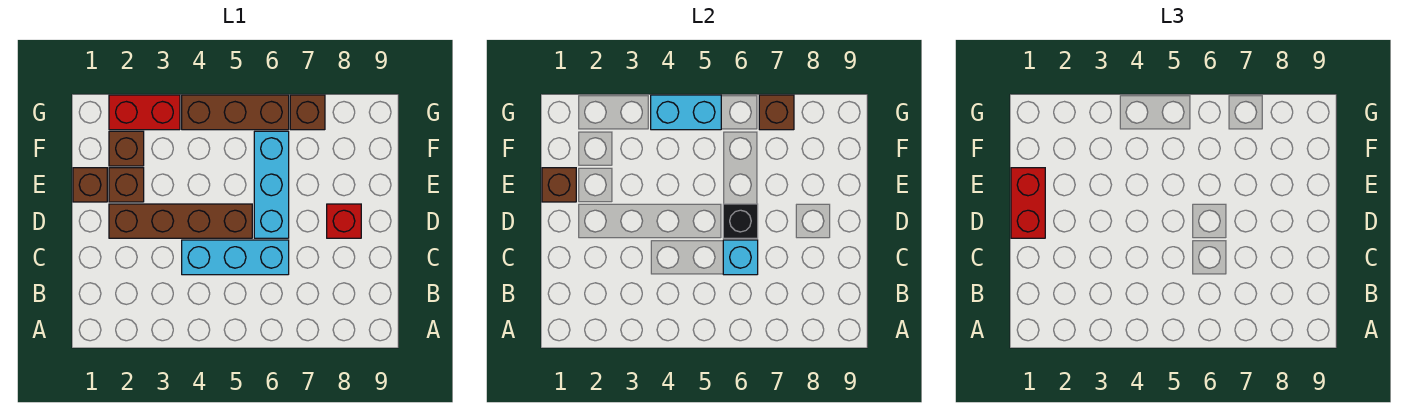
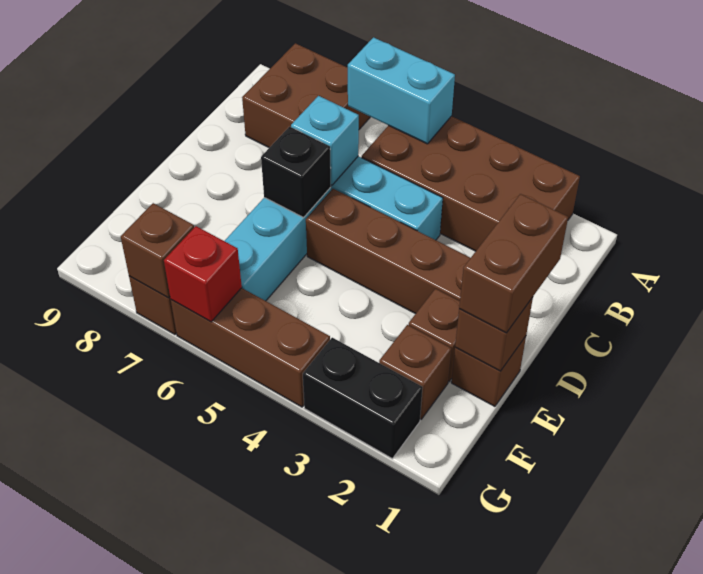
none -> brown brick A2:B5 level 1
none -> brown brick A7:B8 level 1
red brick D1:E1 level 3 -> brown brick D1:E1 level 3
red brick D8 level 1 -> red brick G6 level 2
red brick G2:G3 level 1 -> black brick G2:G3 level 1
cyan brick G4:G5 level 2 -> cyan brick A5:A6 level 2

